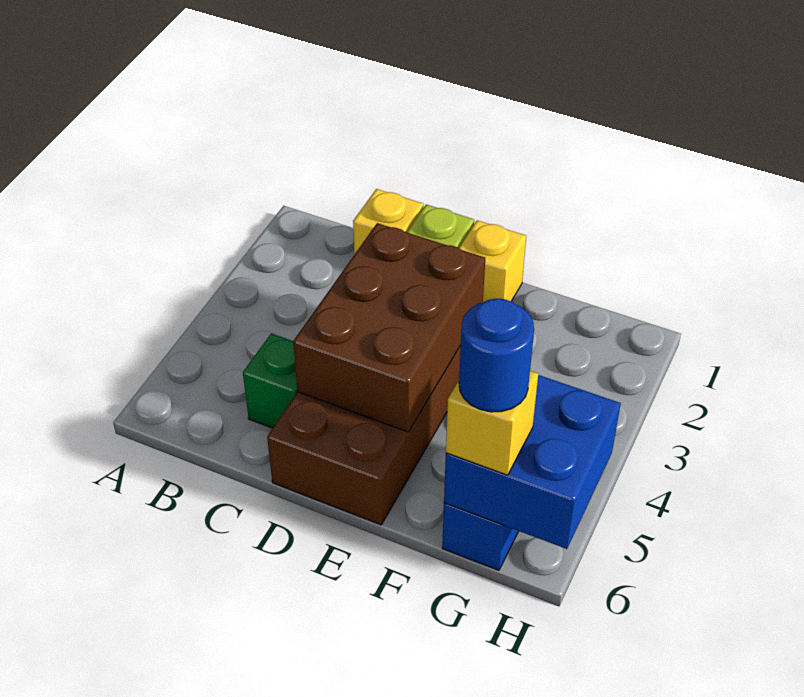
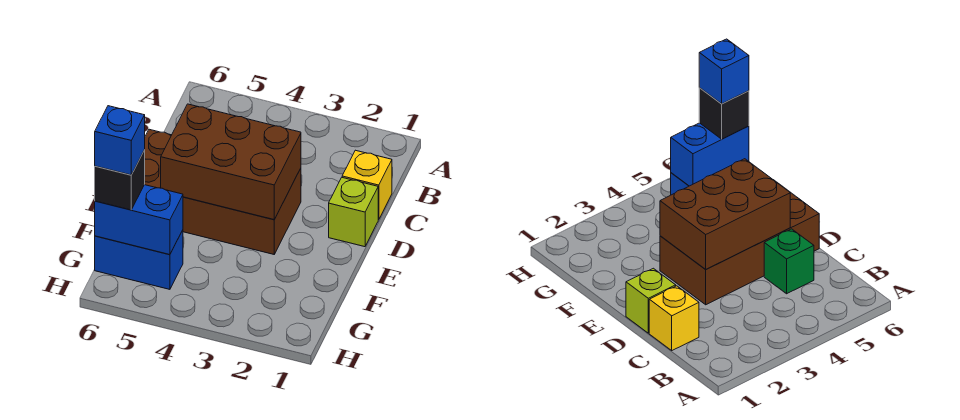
yellow brick E1 level 1 -> none
blue brick G5:H6 level 2 -> blue brick G5:G6 level 2
yellow brick G6 level 3 -> black brick G6 level 3
blue round brick G6 level 4 -> blue brick G6 level 4

